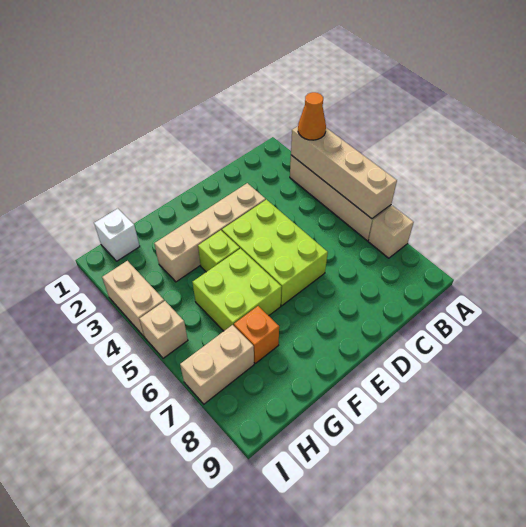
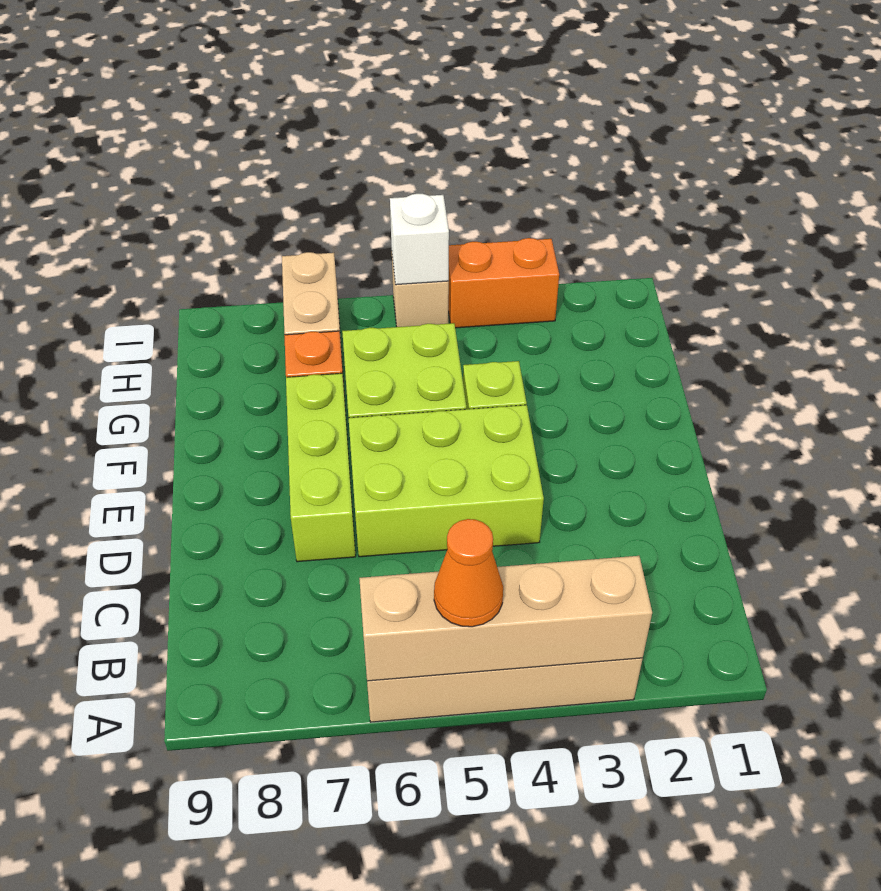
orange cone A3 level 3 -> orange cone A5 level 3
tan brick A7 level 1 -> none
tan brick D3:G3 level 1 -> none
none -> lime brick D7:F7 level 1
white brick H1 level 1 -> white brick I5 level 2
tan brick I3:I4 level 1 -> orange brick I3:I4 level 1

